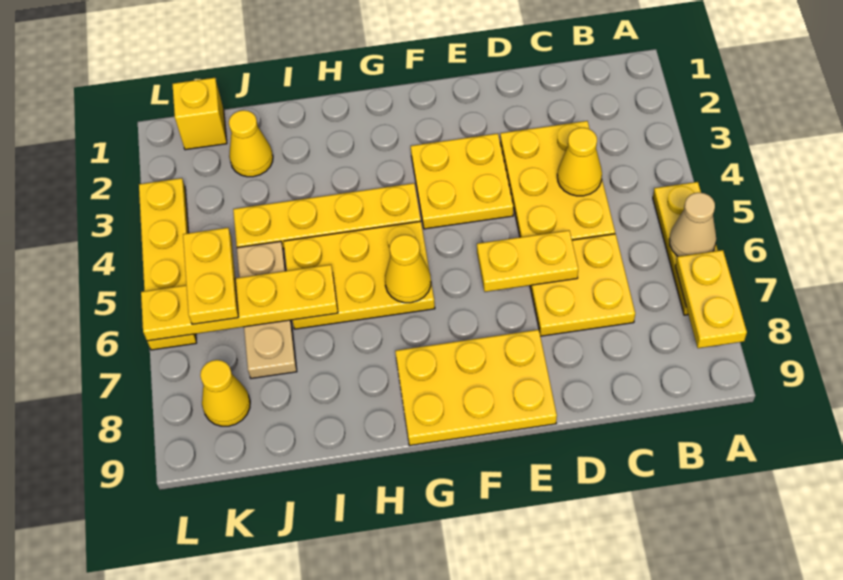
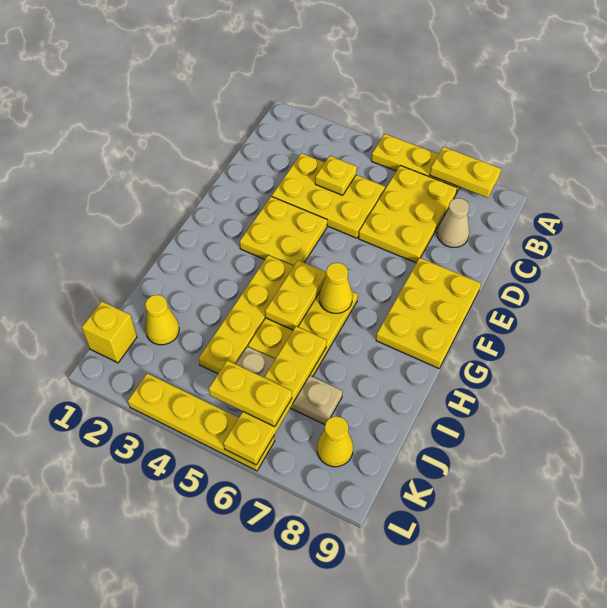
tan cone A6 level 2 -> tan cone C8 level 1
yellow cone C4 level 2 -> yellow plate C4 level 2
yellow plate C6:D7 level 1 -> yellow plate B6:D7 level 1
yellow plate D6:E6 level 2 -> yellow plate G5:H5 level 2

